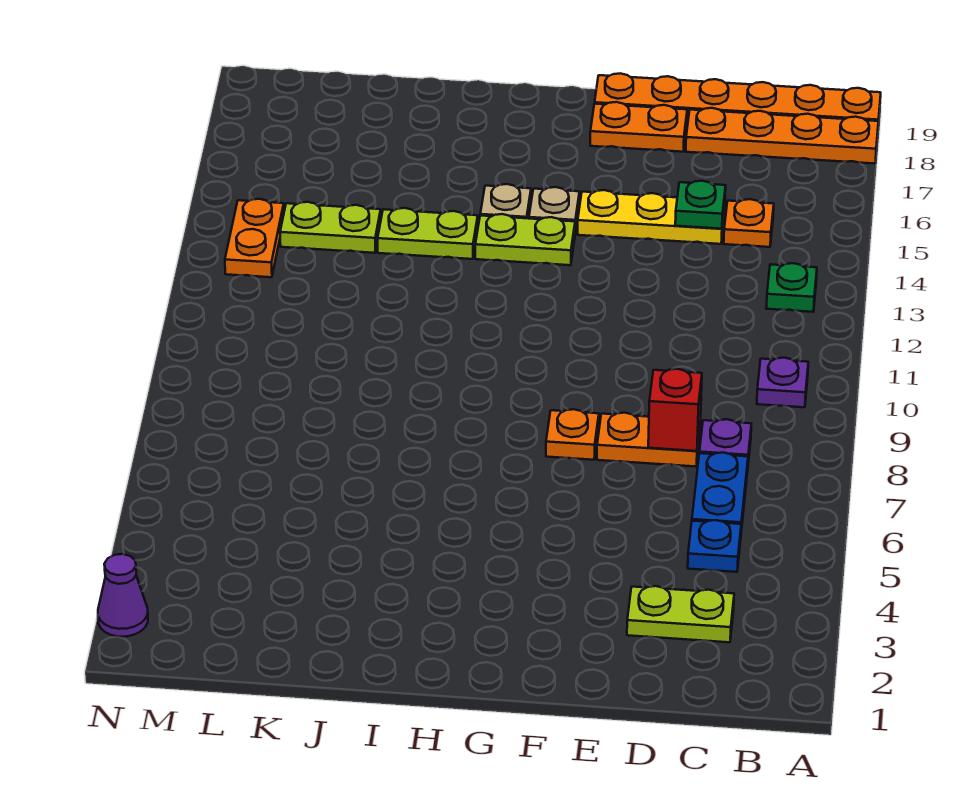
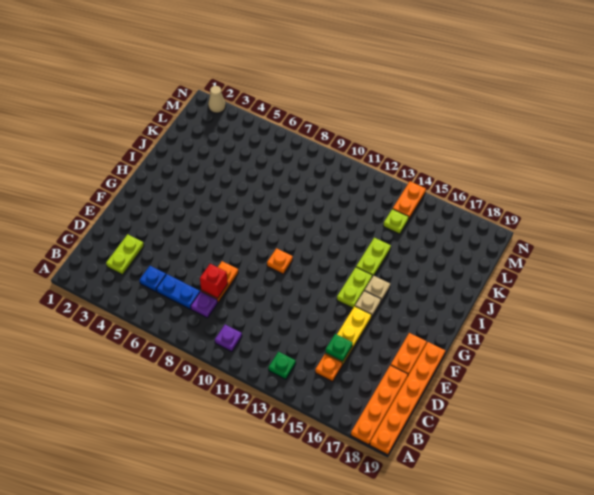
orange plate F8 level 1 -> orange plate G10 level 1
lime plate K14:L14 level 1 -> lime plate L14 level 1
orange plate M13:M14 level 1 -> orange plate M14:N14 level 1
purple cone N2 level 1 -> tan cone N2 level 1

